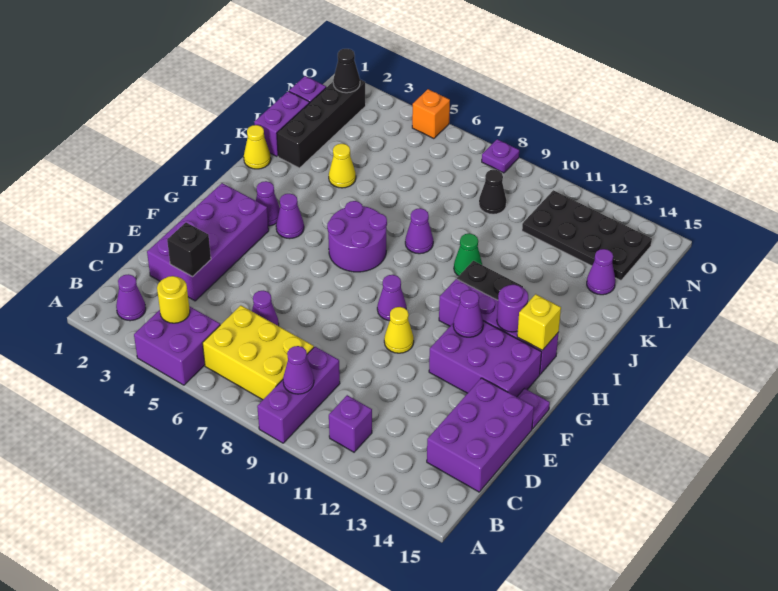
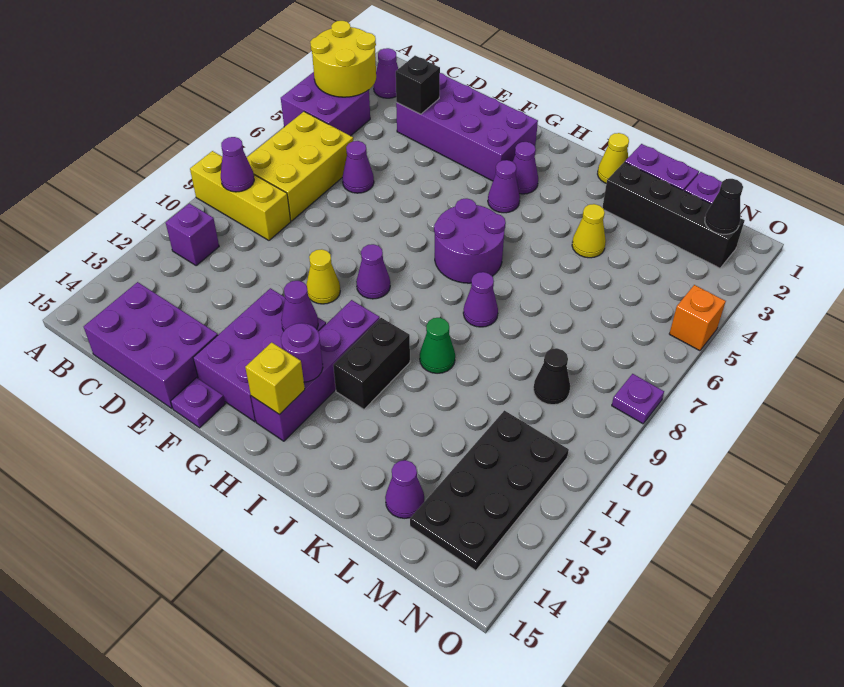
purple brick A9:C9 level 1 -> yellow brick A9:C9 level 1
yellow round brick B4 level 2 -> yellow round brick A3:B4 level 2

